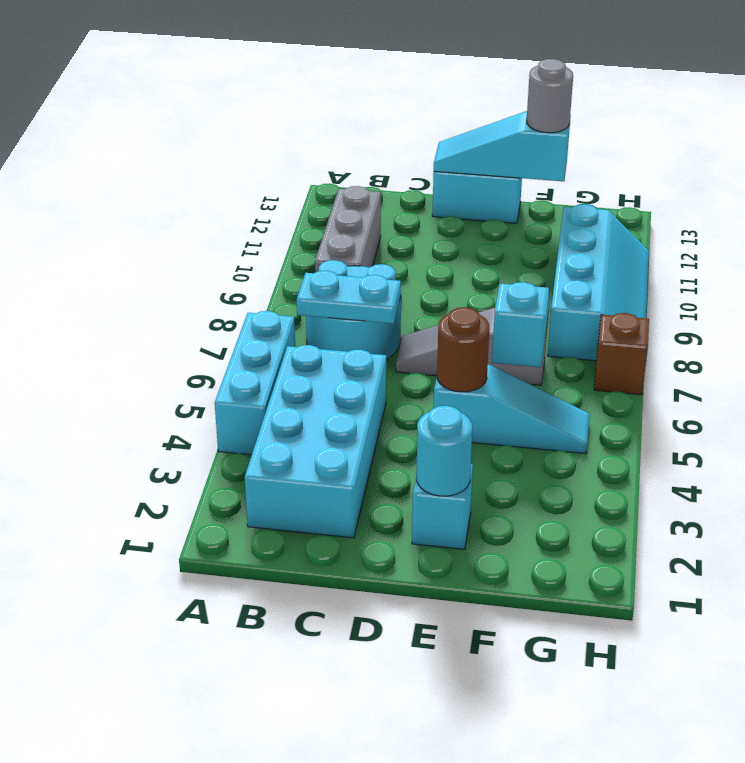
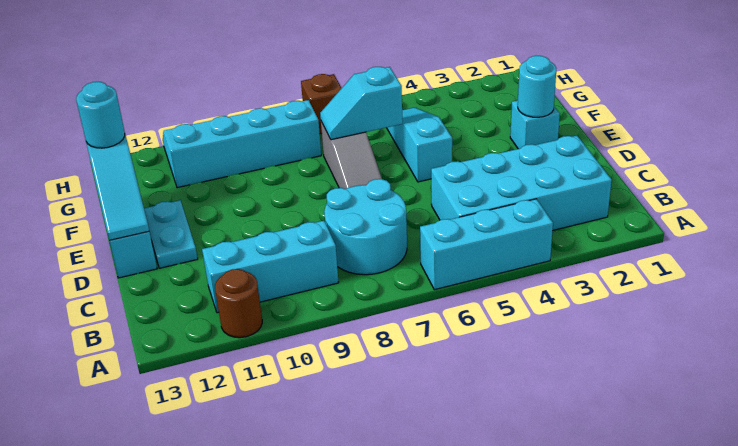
cyan plate B7:C7 level 2 -> cyan plate D12:E12 level 1
grey brick B9:B11 level 1 -> cyan brick B9:B11 level 1
brown round brick E5 level 2 -> brown round brick A11 level 1
grey round brick F13 level 3 -> cyan round brick F13 level 3

